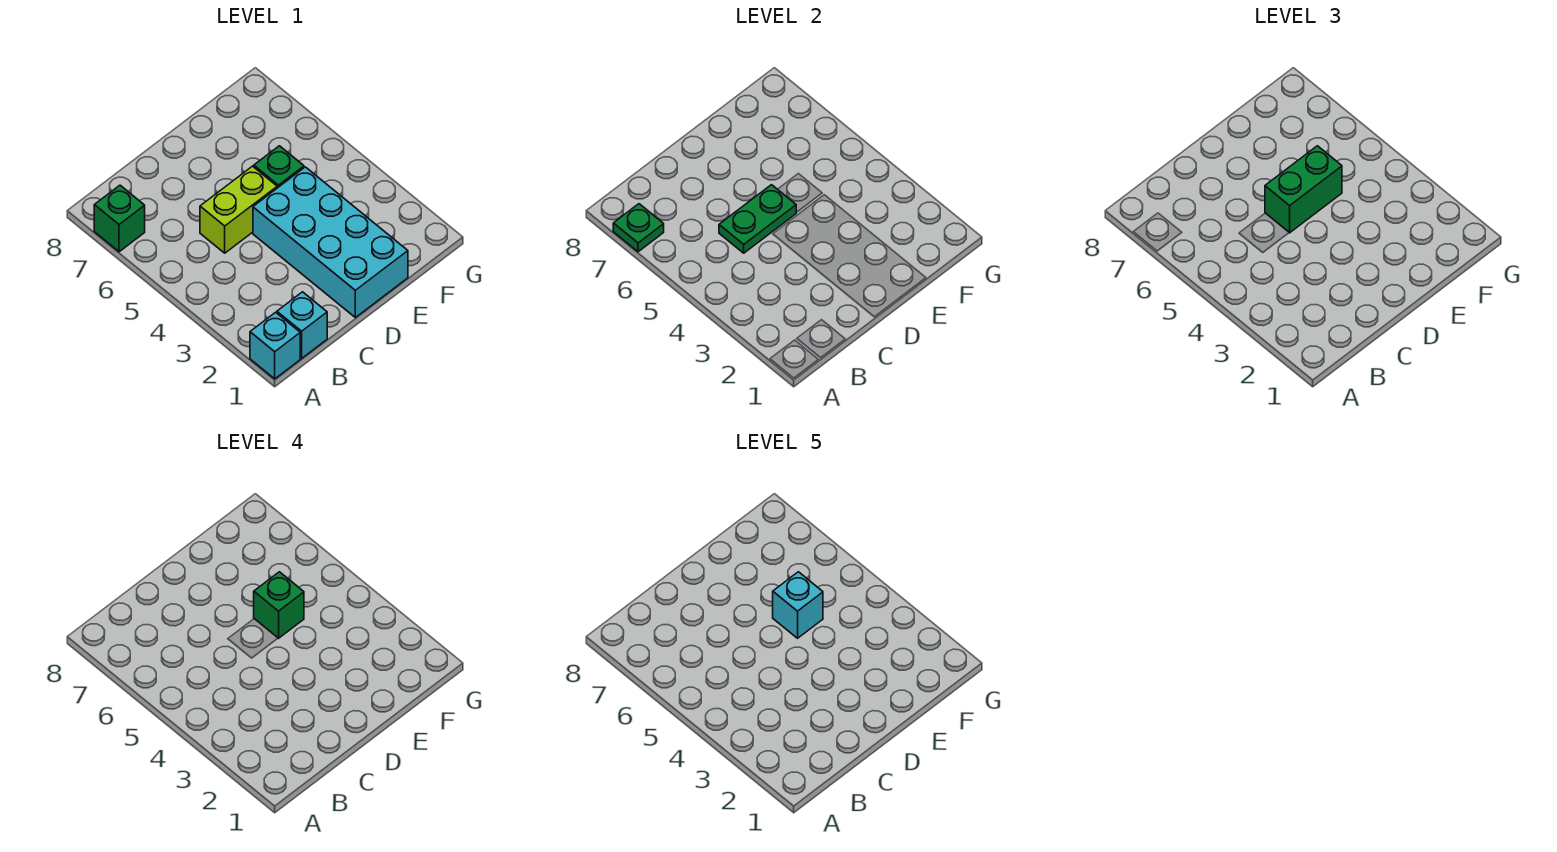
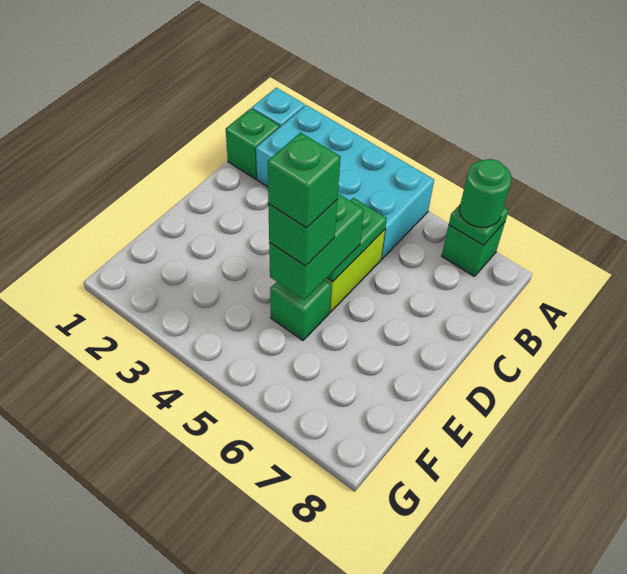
none -> green round brick A7 level 3
cyan brick B1 level 1 -> green brick B1 level 1
cyan brick D1:E4 level 1 -> cyan brick A2:B5 level 1
cyan brick E5 level 5 -> green brick E5 level 5

